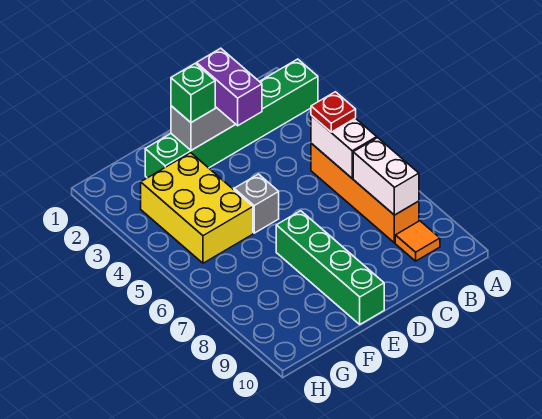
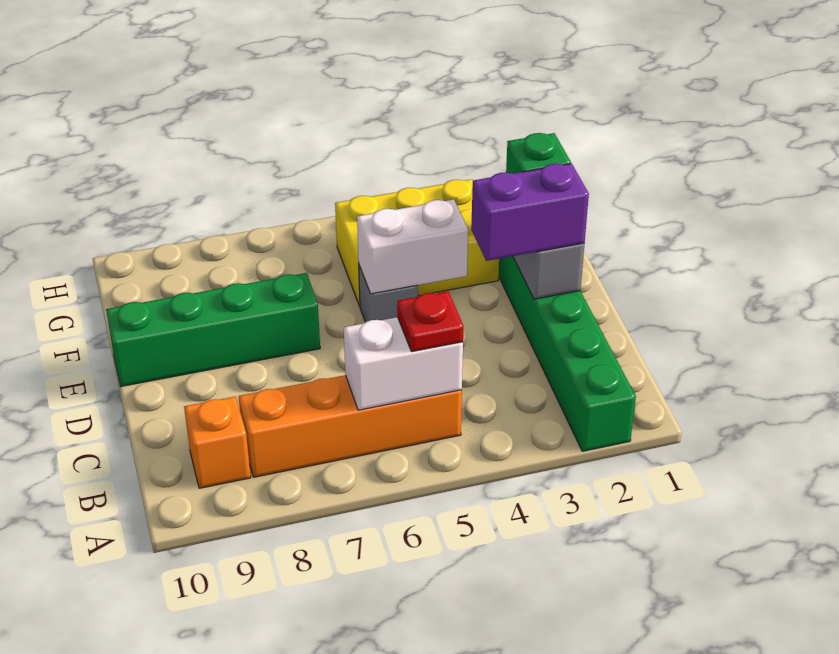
white brick B7:B8 level 2 -> white brick E4:E5 level 2
orange tile B9 level 1 -> orange brick B9 level 1

